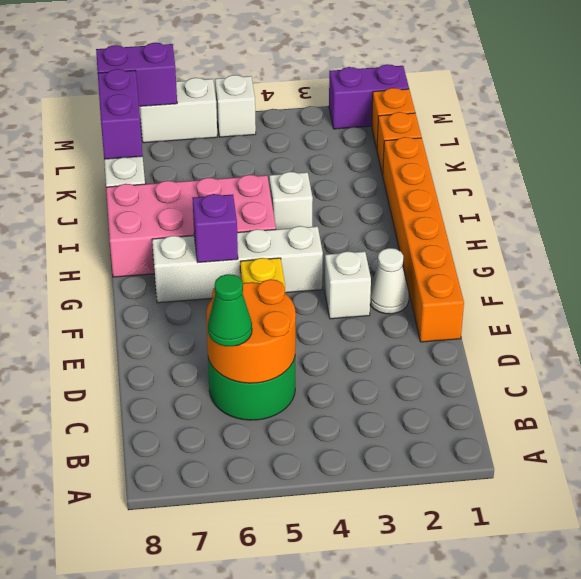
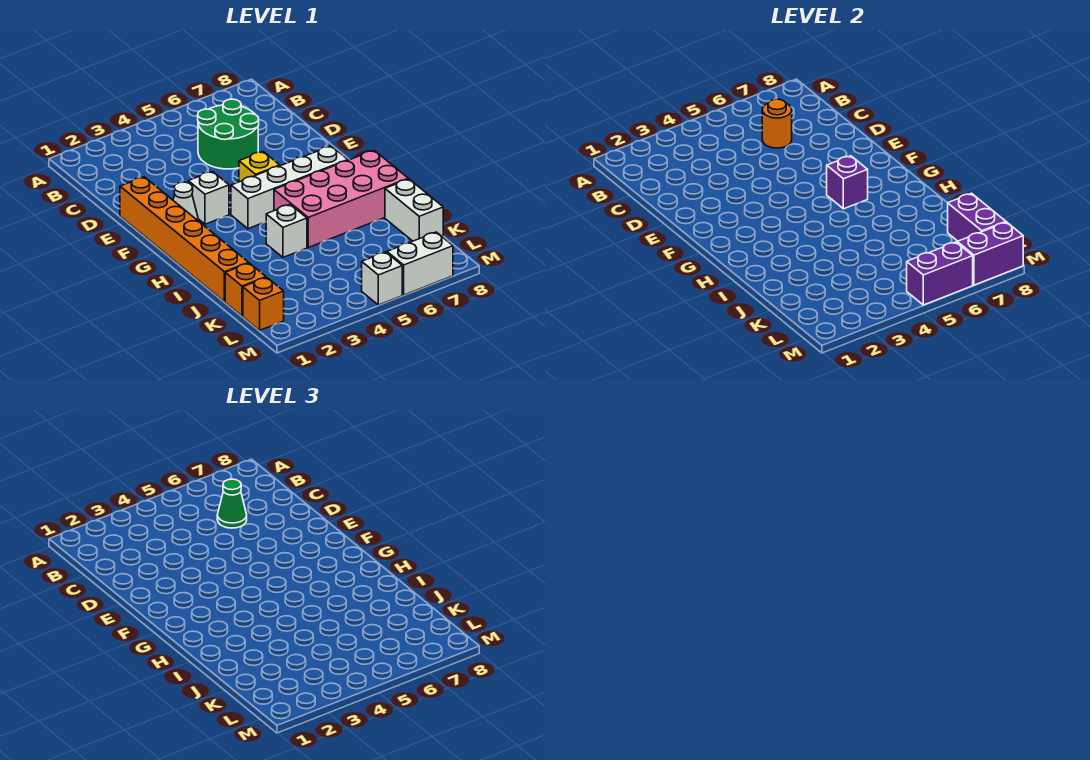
orange round brick C5:D6 level 2 -> orange round brick C6 level 2
purple brick M1:M2 level 1 -> purple brick M5:M6 level 2

